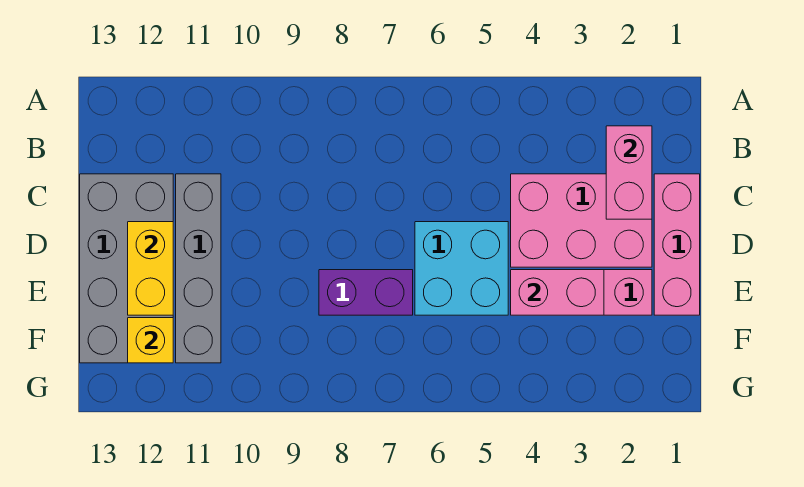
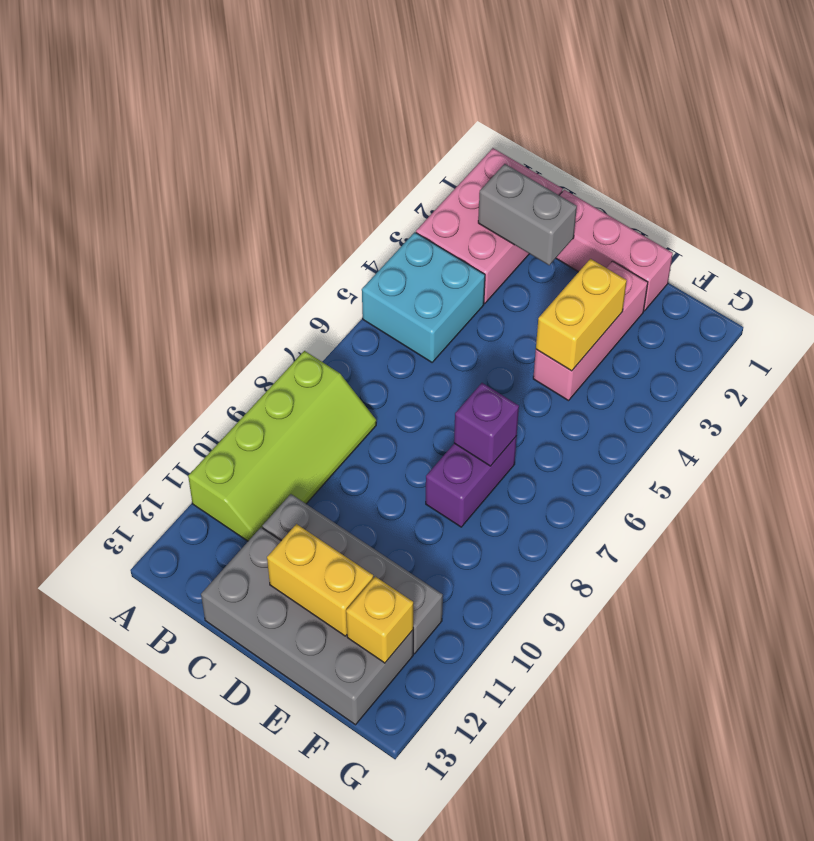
none -> lime slope A8:B11 level 1 top A
pink brick B2:C2 level 2 -> grey brick B2:C2 level 2
pink brick C2:D4 level 1 -> pink brick A1:B3 level 1
cyan brick D5:E6 level 1 -> cyan brick A4:B5 level 1
pink brick E3:E4 level 2 -> yellow brick E3:E4 level 2
none -> purple brick E7 level 2

